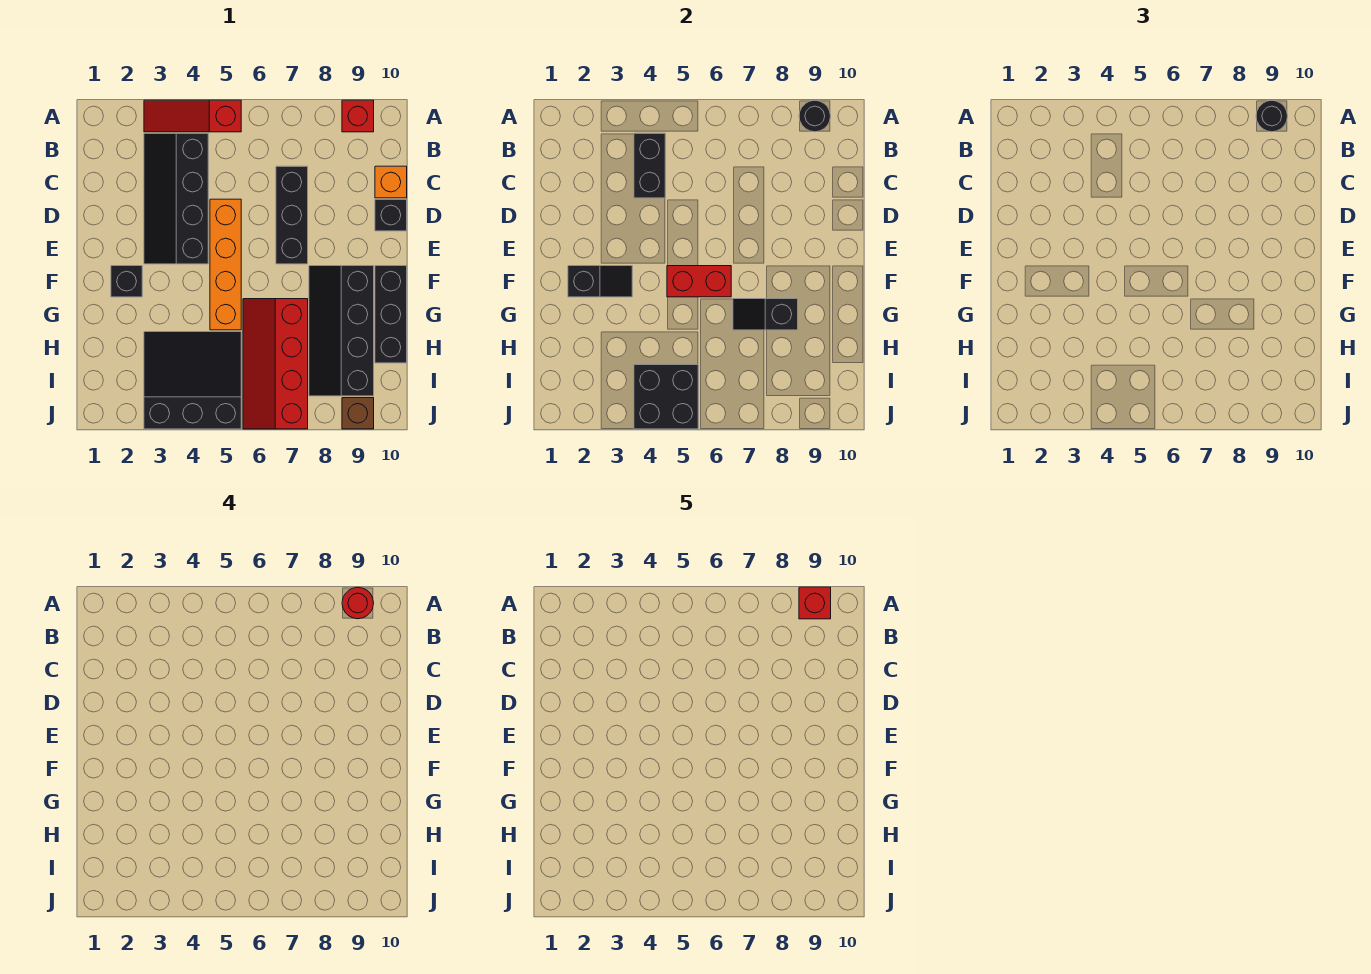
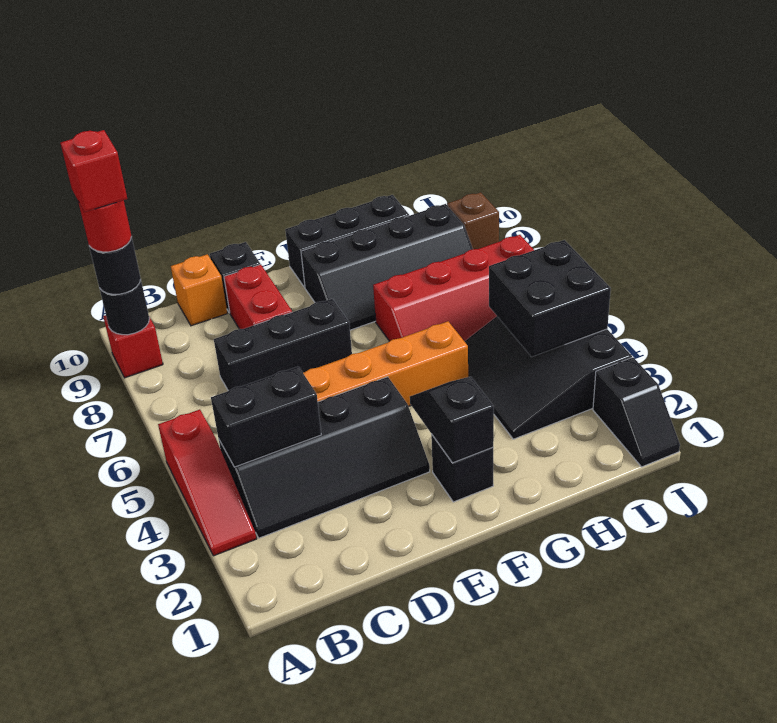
red brick F5:F6 level 2 -> red brick D8:D9 level 1
black slope G7:G8 level 2 top 8 -> black slope J1:J2 level 1 top 2

